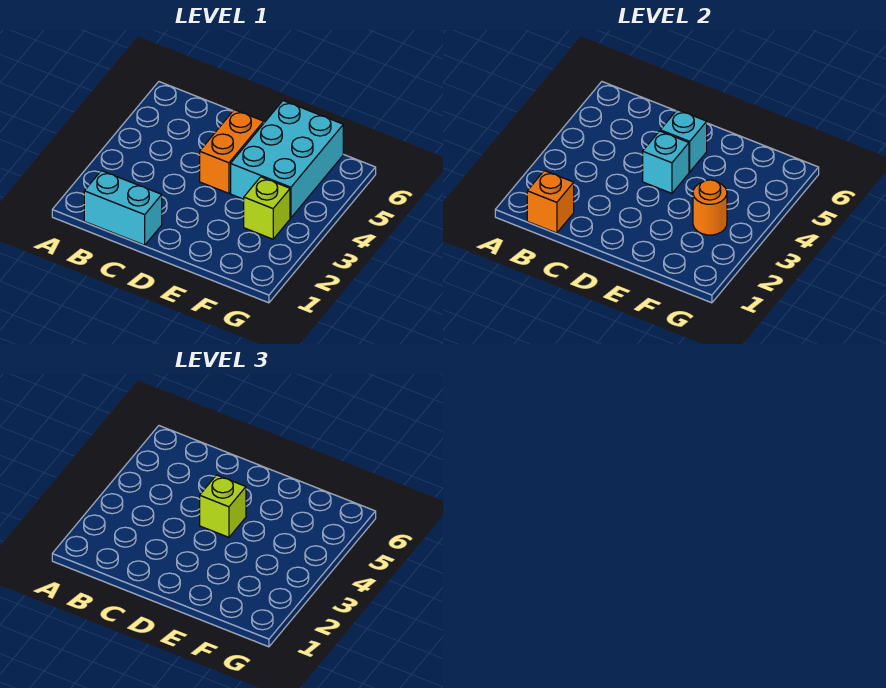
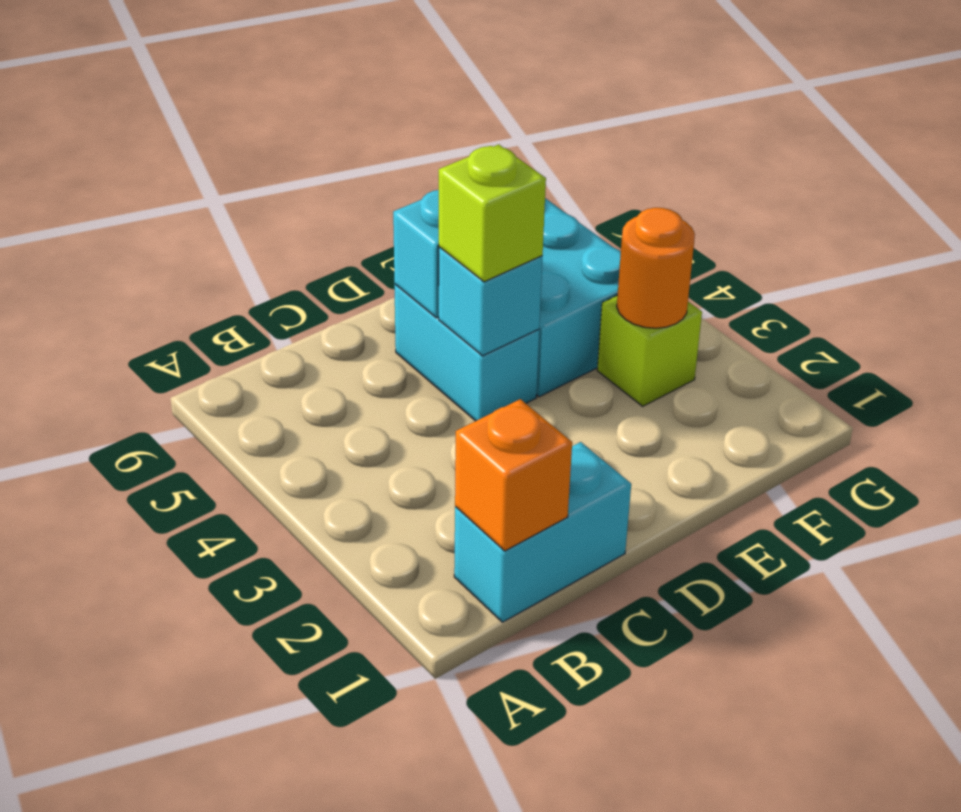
orange brick D4:D5 level 1 -> cyan brick D4:D5 level 1

